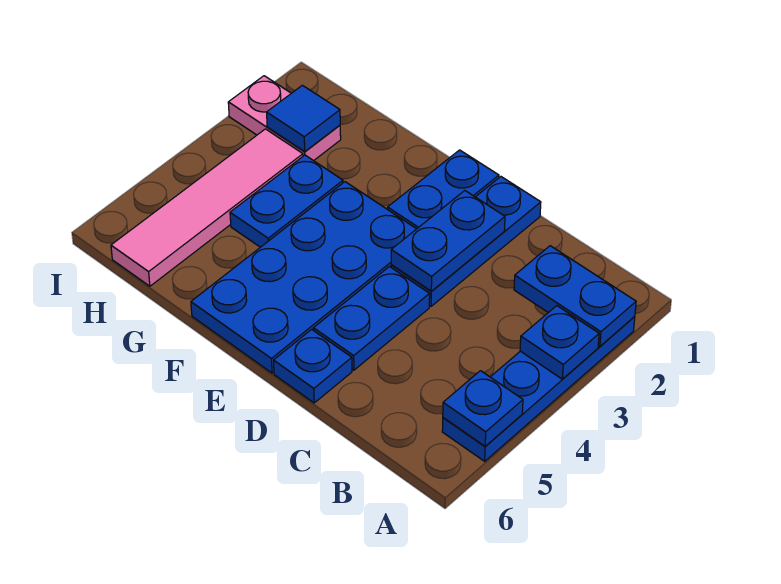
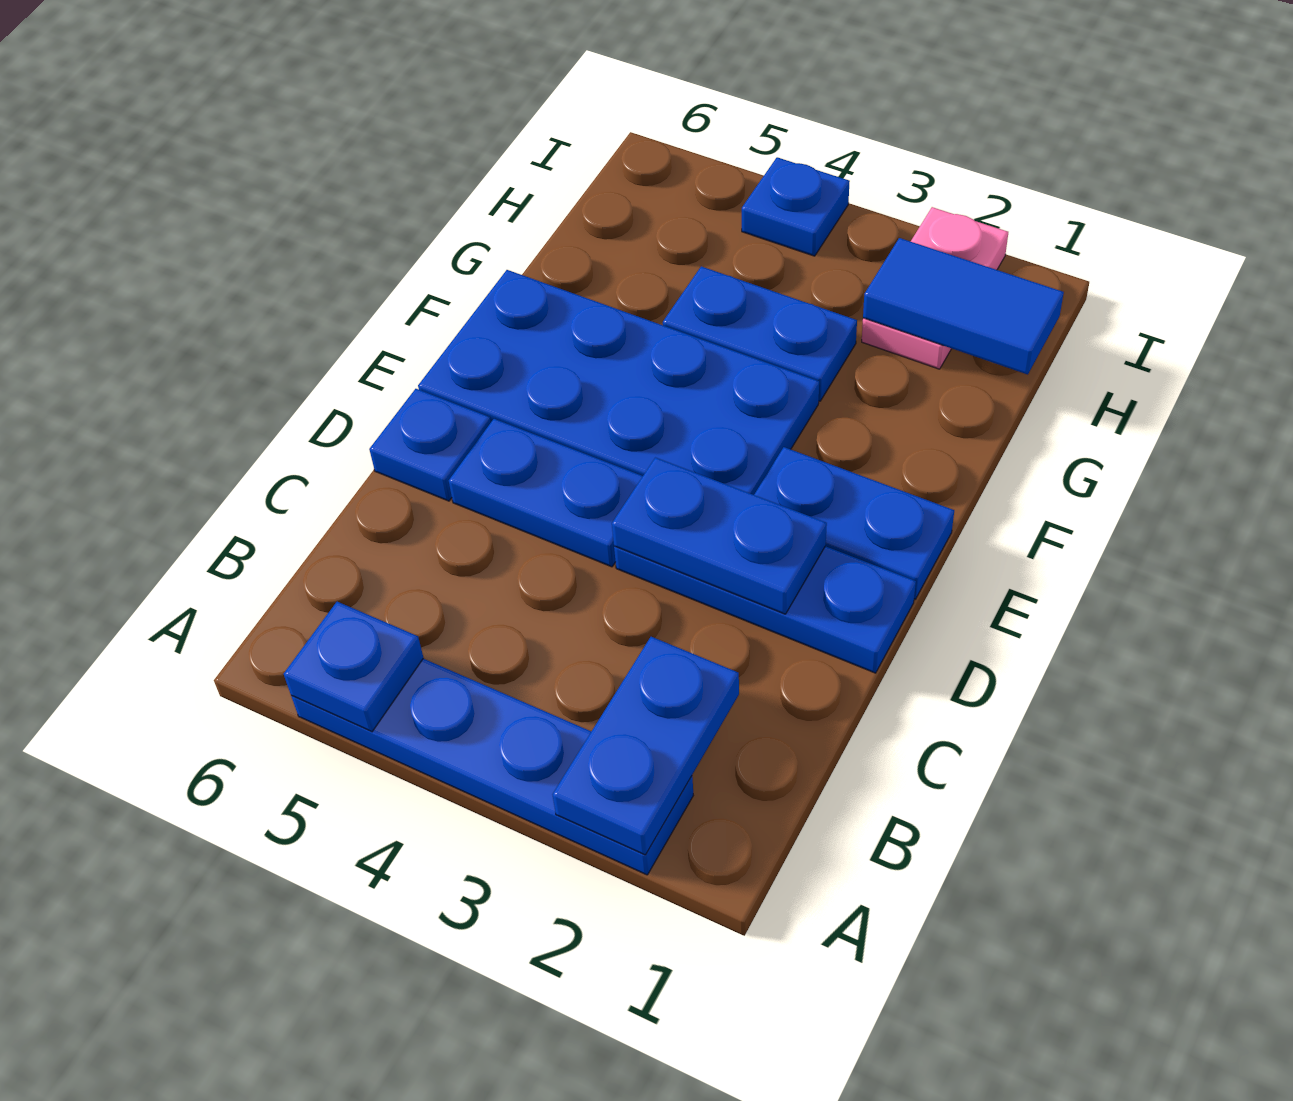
blue plate A3 level 2 -> blue plate I4 level 1
blue tile H2 level 2 -> blue tile H1:H2 level 2
pink tile H3:H6 level 1 -> none

